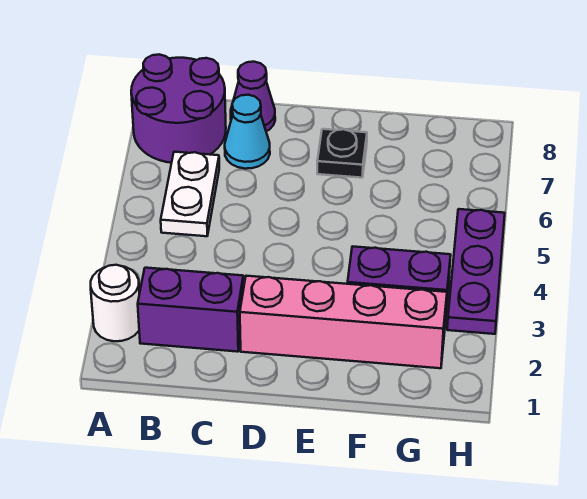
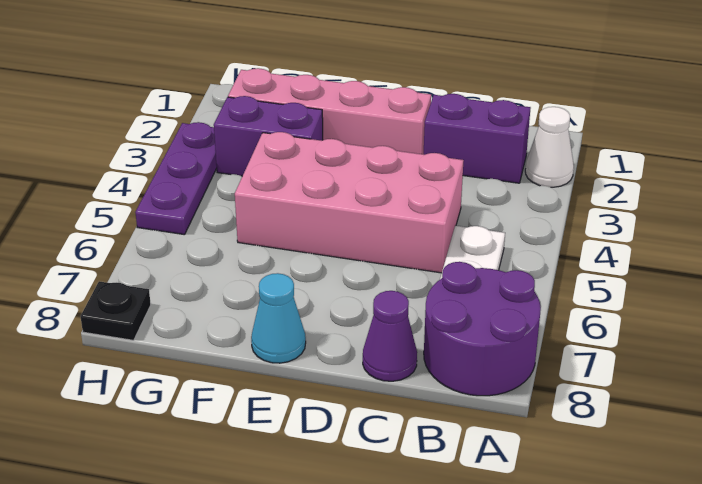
white round brick A2 level 1 -> white cone A2 level 1
none -> pink brick C4:F5 level 1
cyan cone C7 level 1 -> cyan cone E8 level 1
black plate E7 level 1 -> black plate H8 level 1

